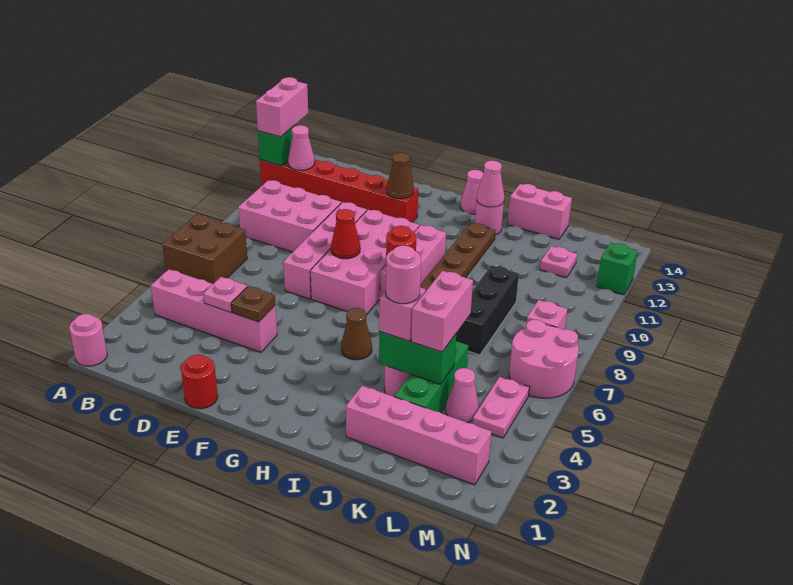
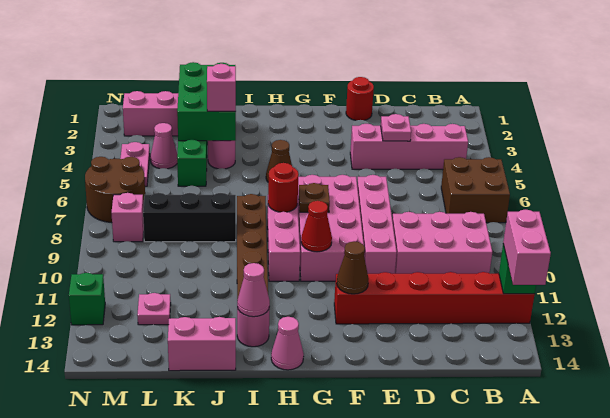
pink round brick A1 level 1 -> none
pink cone B12 level 2 -> none
brown plate E4 level 2 -> brown plate G8 level 2
red cone F8 level 2 -> red cone G10 level 2
green brick J4:K4 level 2 -> green brick J2:K4 level 2
pink round brick J4 level 4 -> none
pink brick K4:K5 level 3 -> none
black brick K7:K9 level 1 -> black brick J8:L8 level 1
pink round brick M6:N7 level 1 -> brown round brick M6:N7 level 1

